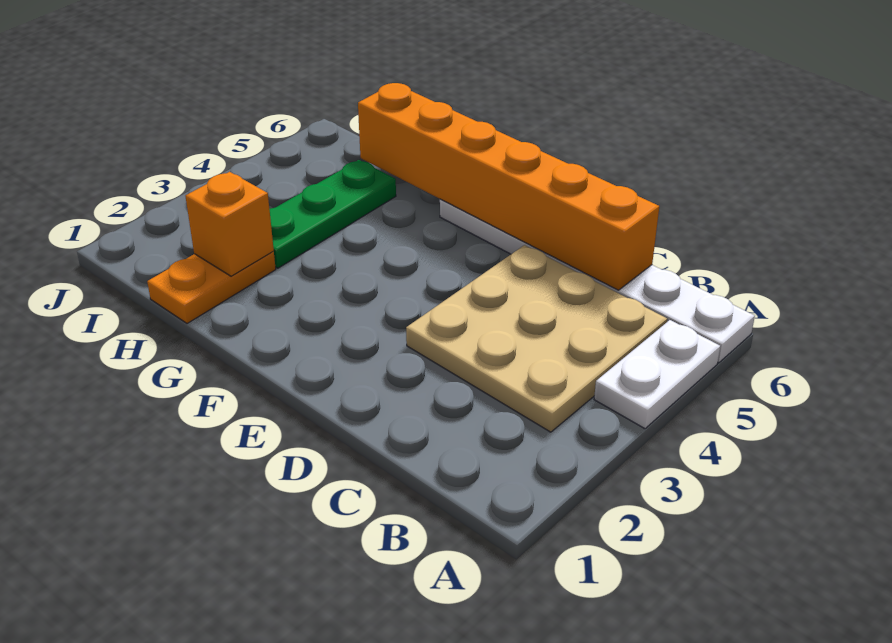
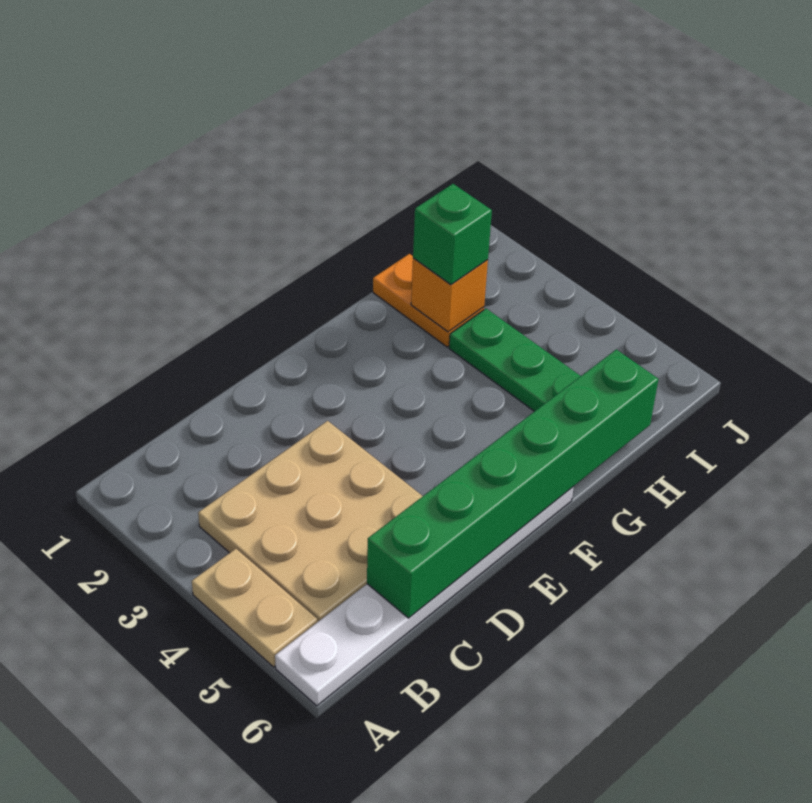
white plate A4:A5 level 1 -> tan plate A4:A5 level 1
orange brick C6:H6 level 2 -> green brick C6:H6 level 2
none -> green brick H2 level 3

